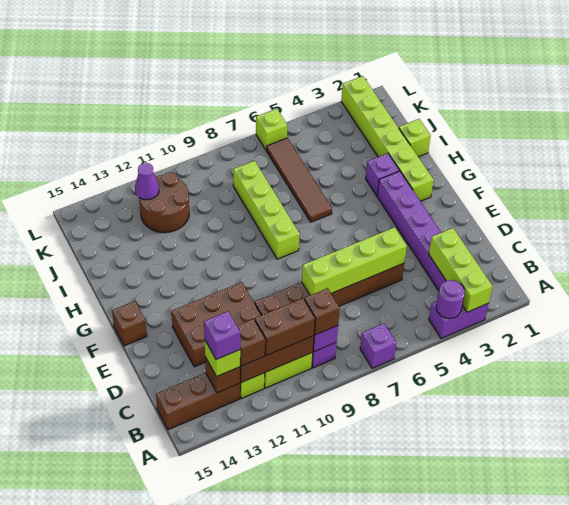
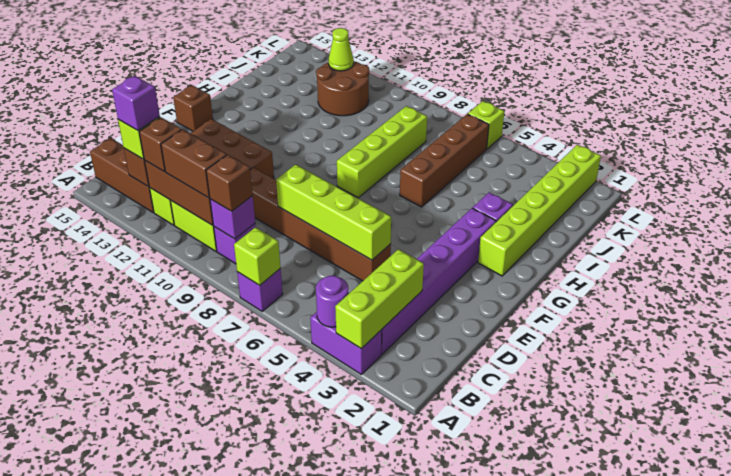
brown tile H6:K6 level 1 -> brown brick H6:K6 level 1
lime brick I1 level 1 -> lime brick A7 level 2
purple cone K12 level 2 -> lime cone K12 level 2

